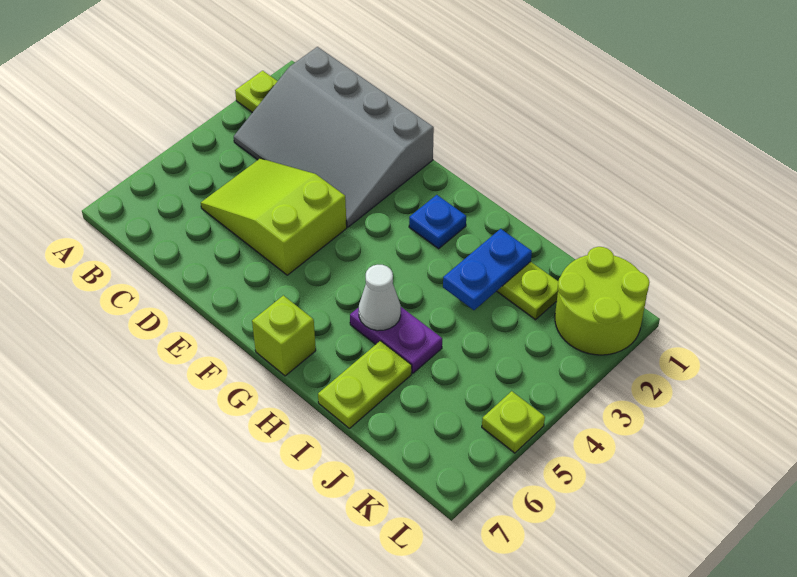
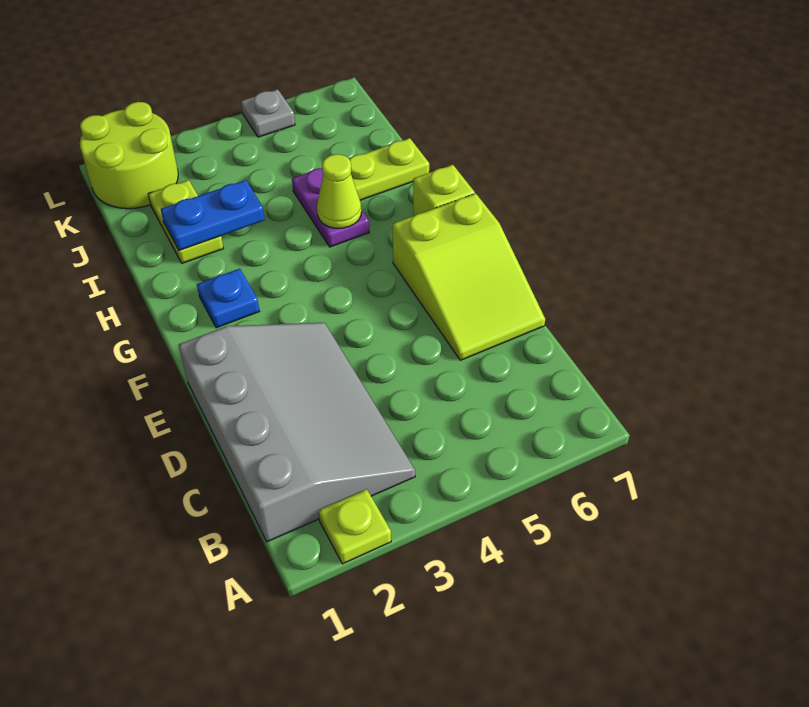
lime slope C4:E5 level 1 top E -> lime slope D6:F7 level 1 top F
white cone H5 level 2 -> lime cone H5 level 2
lime plate L5 level 1 -> grey plate L5 level 1

